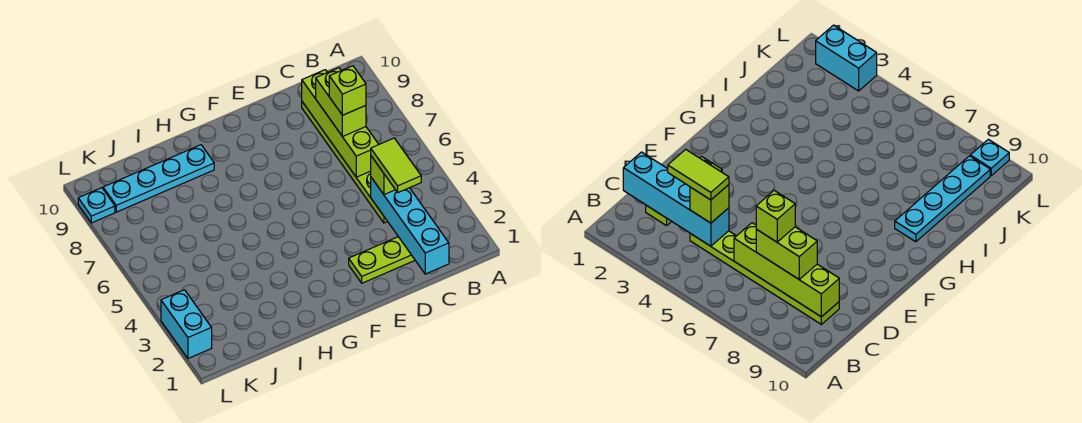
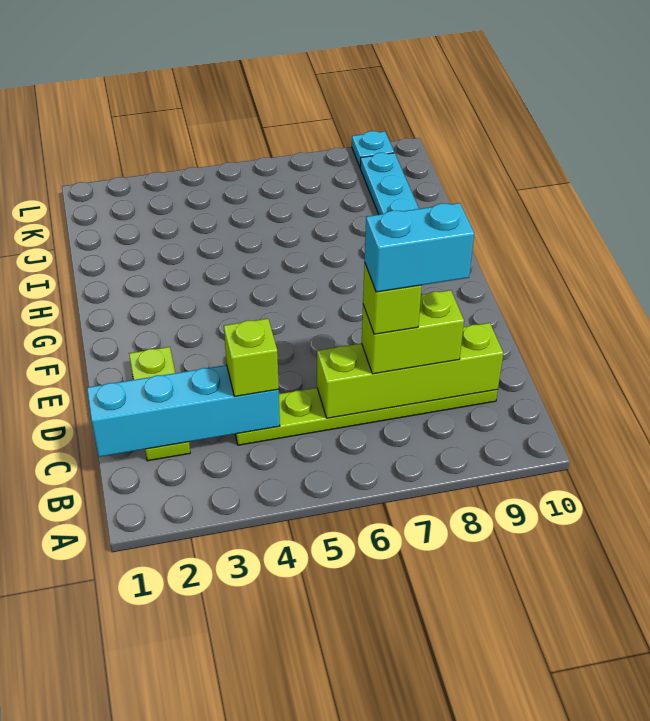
lime tile C3:C4 level 4 -> none
cyan brick L2:L3 level 1 -> cyan brick C7:C8 level 5

